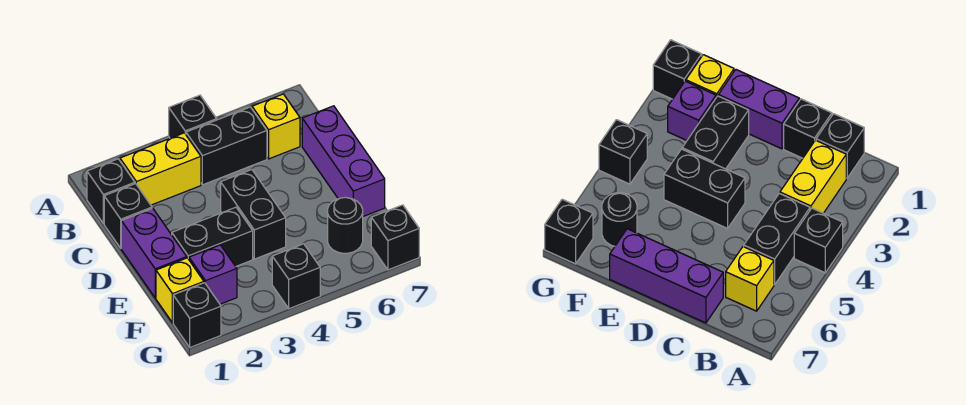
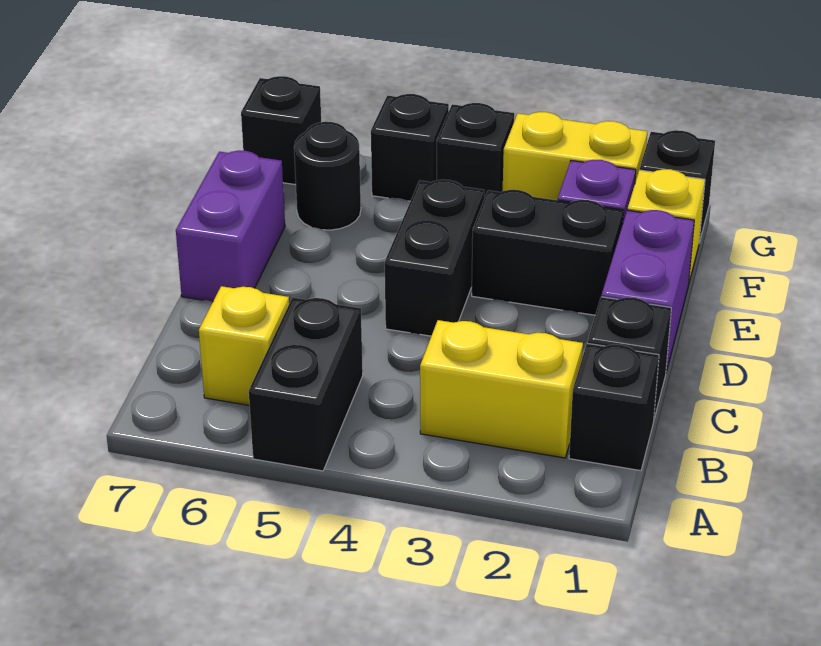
black brick A4 level 1 -> black brick G5 level 1
black brick B4:B5 level 1 -> black brick A5:B5 level 1
purple brick C7:E7 level 1 -> purple brick D7:E7 level 1
none -> yellow brick G2:G3 level 1

